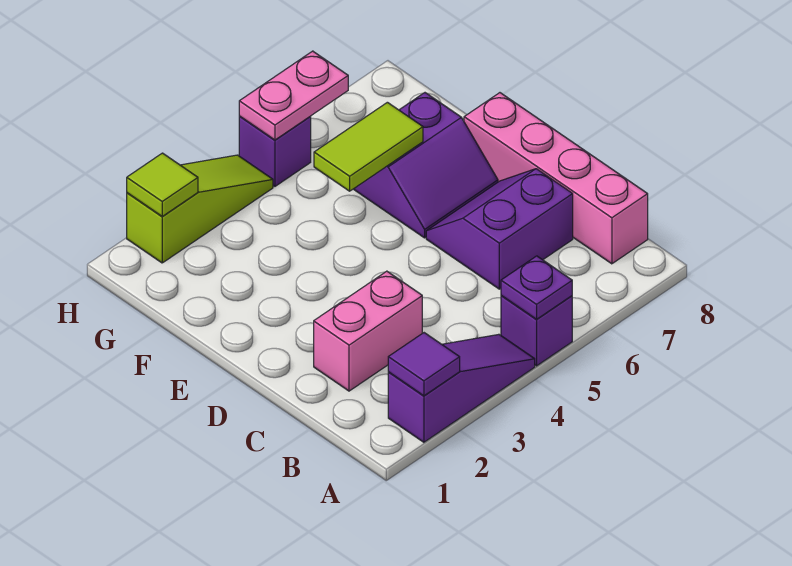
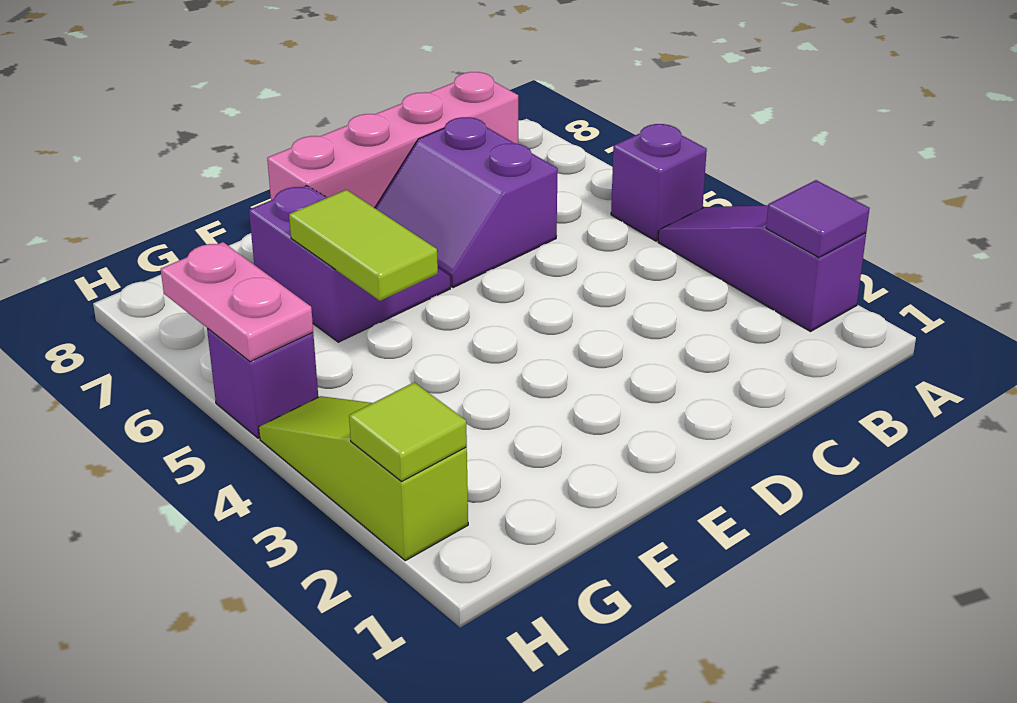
purple plate A5 level 2 -> none
pink brick C2:C3 level 1 -> none

